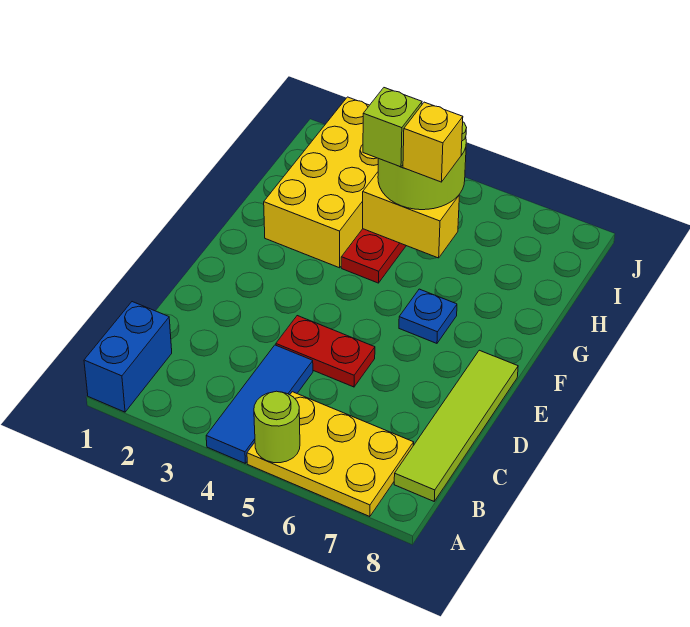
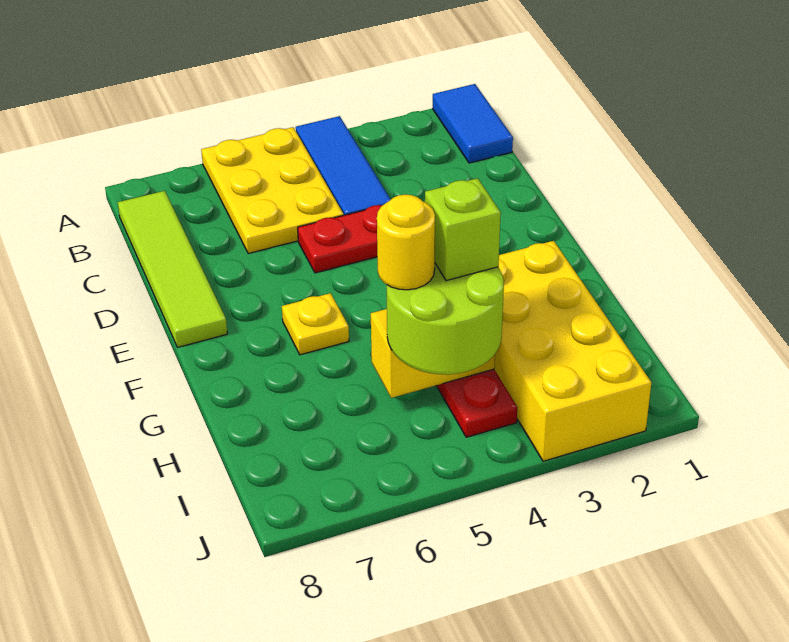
blue brick A1:B1 level 1 -> blue tile A1:B1 level 1
yellow plate A5:B7 level 1 -> yellow plate A5:C6 level 1
lime round brick A5 level 2 -> none
blue plate F6 level 1 -> yellow plate F6 level 1
yellow brick H5 level 4 -> yellow round brick H5 level 4

